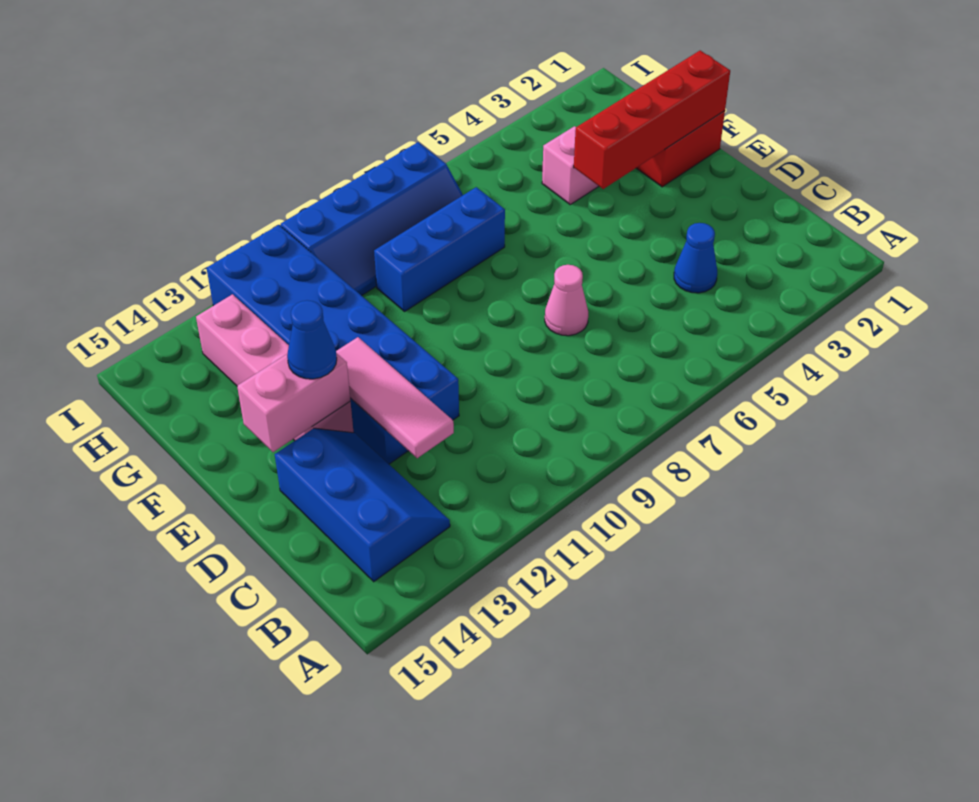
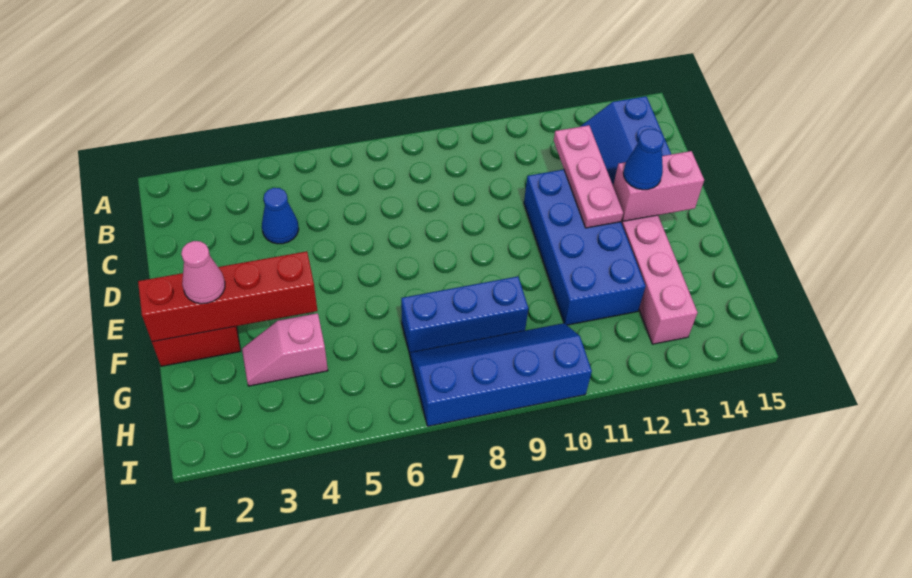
pink tile C12:E12 level 2 -> pink plate C12:E12 level 2
pink cone D7 level 1 -> pink cone F2 level 3
blue brick D11:I12 level 1 -> blue brick D11:G12 level 1

